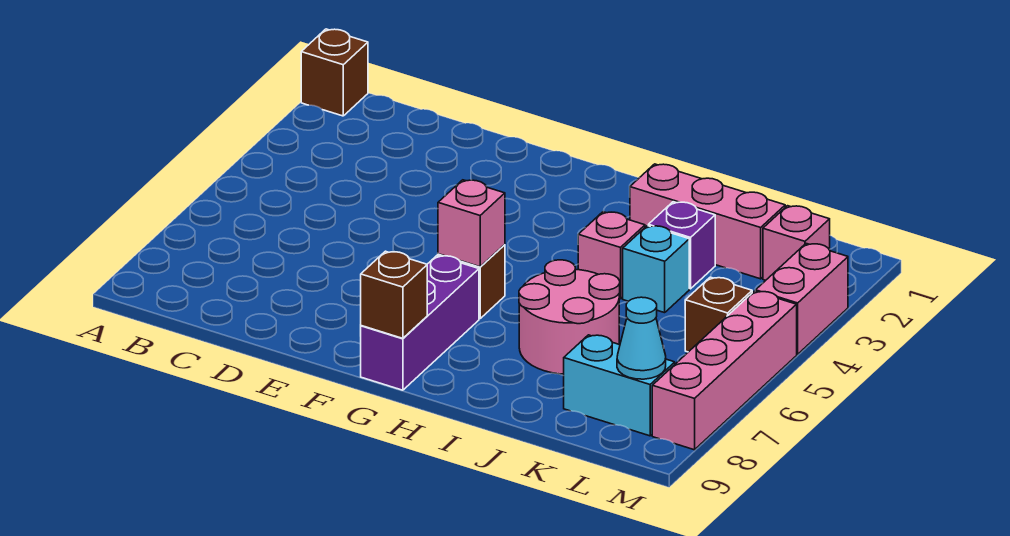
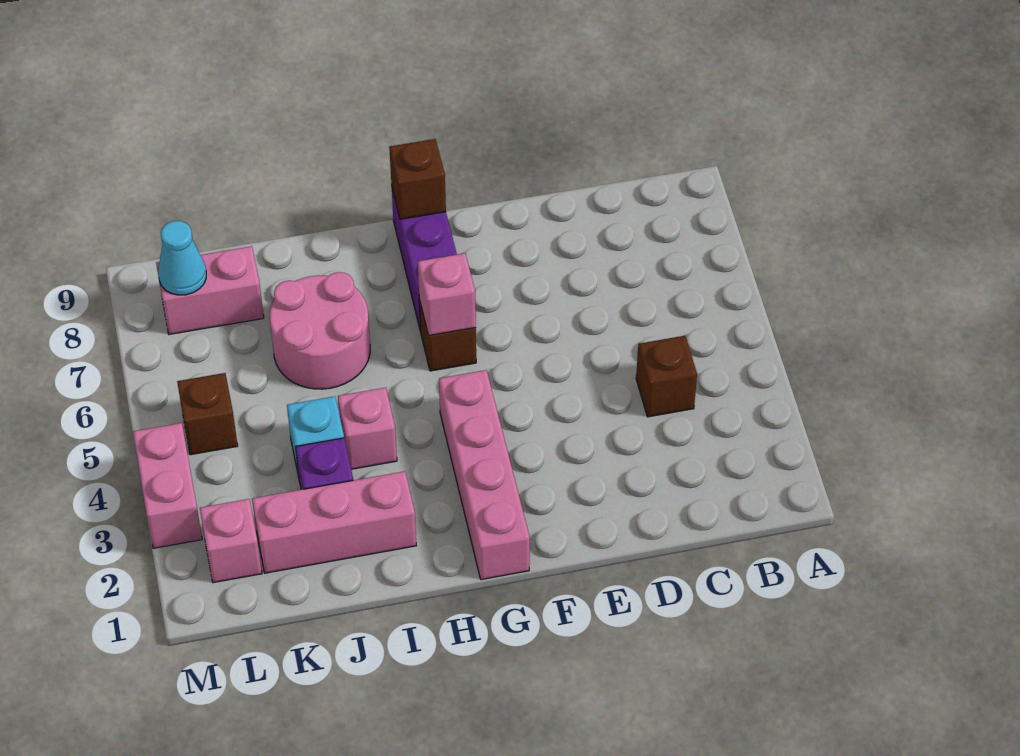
brown brick A1 level 1 -> brown brick C4 level 1
cyan brick K8:L8 level 1 -> pink brick K8:L8 level 1
pink brick M5:M8 level 1 -> pink brick G1:G4 level 1

